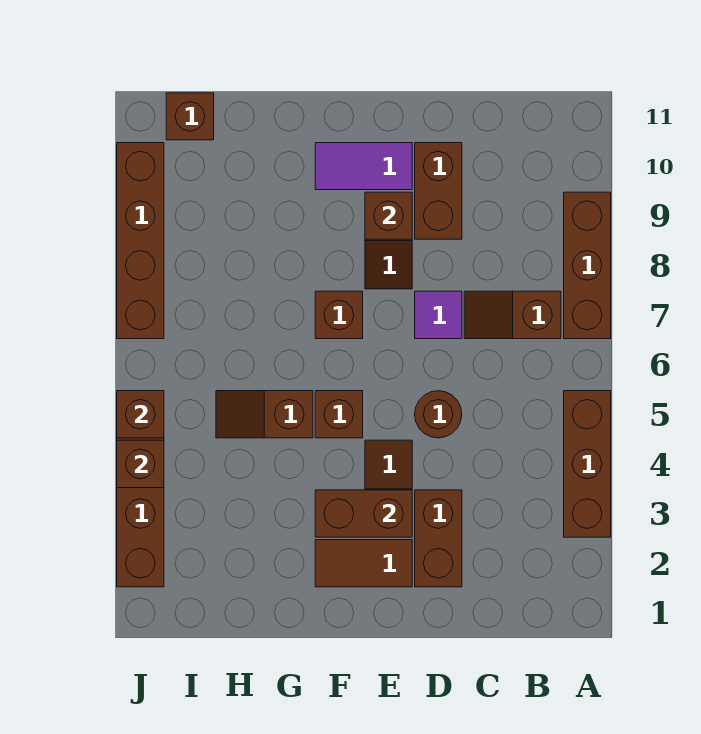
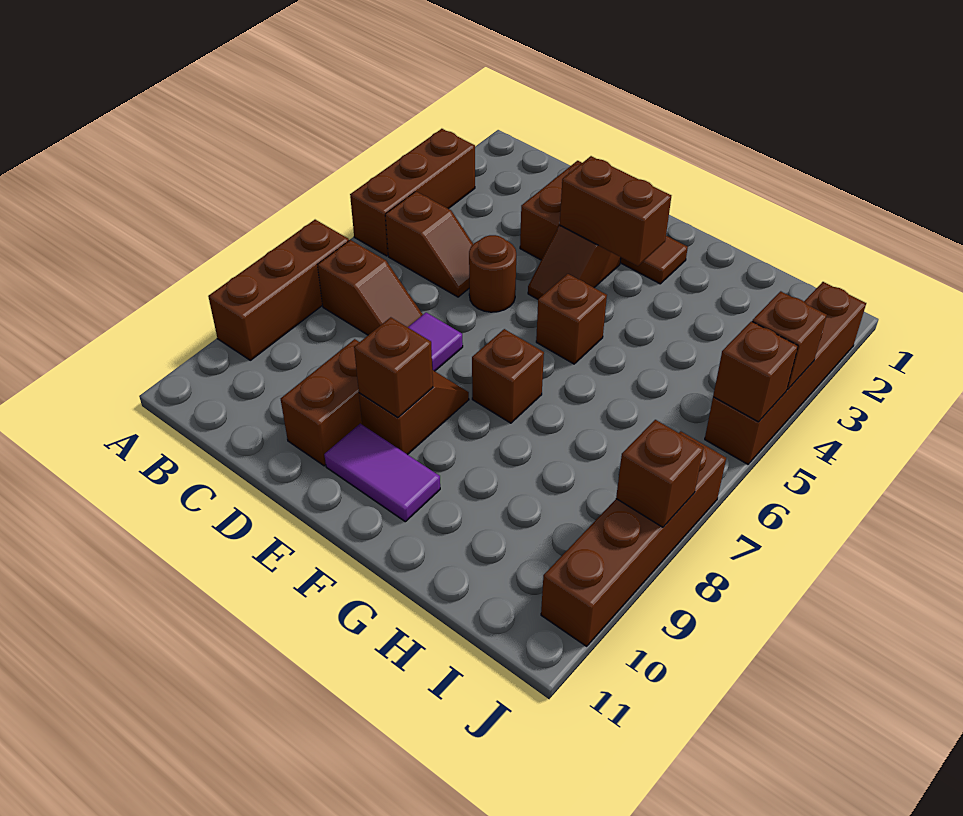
brown slope G5:H5 level 1 top G -> brown slope B5:C5 level 1 top B
brown brick I11 level 1 -> brown brick J8 level 2

